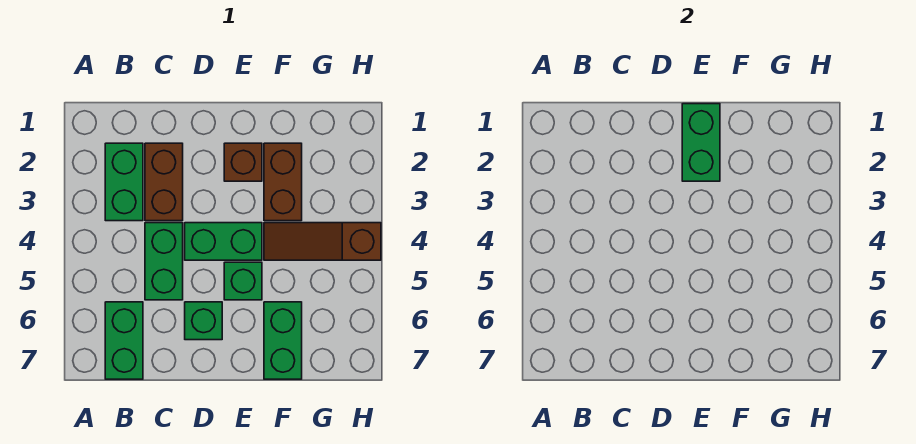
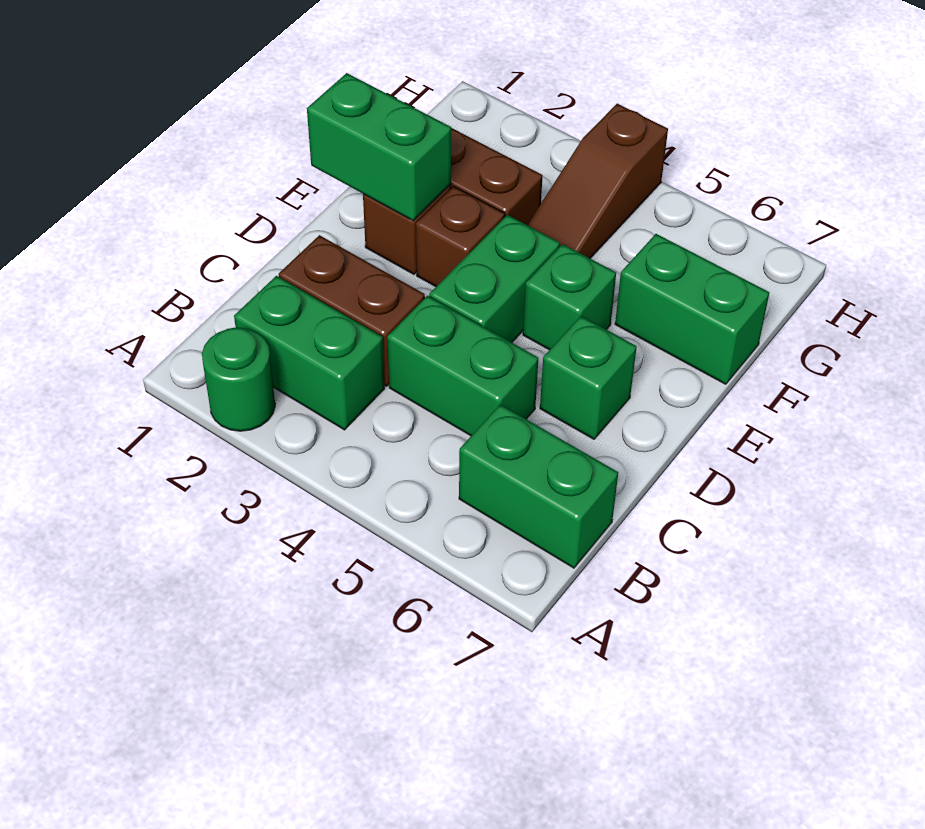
none -> green round brick A2 level 1
none -> brown brick E3 level 1

